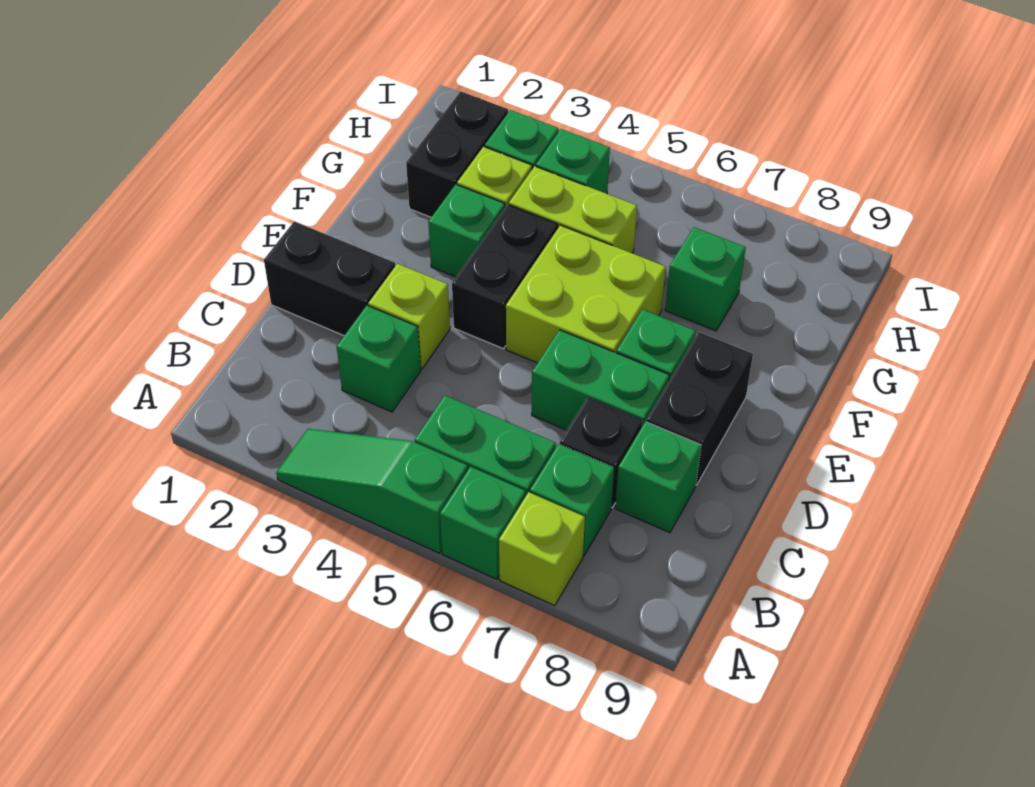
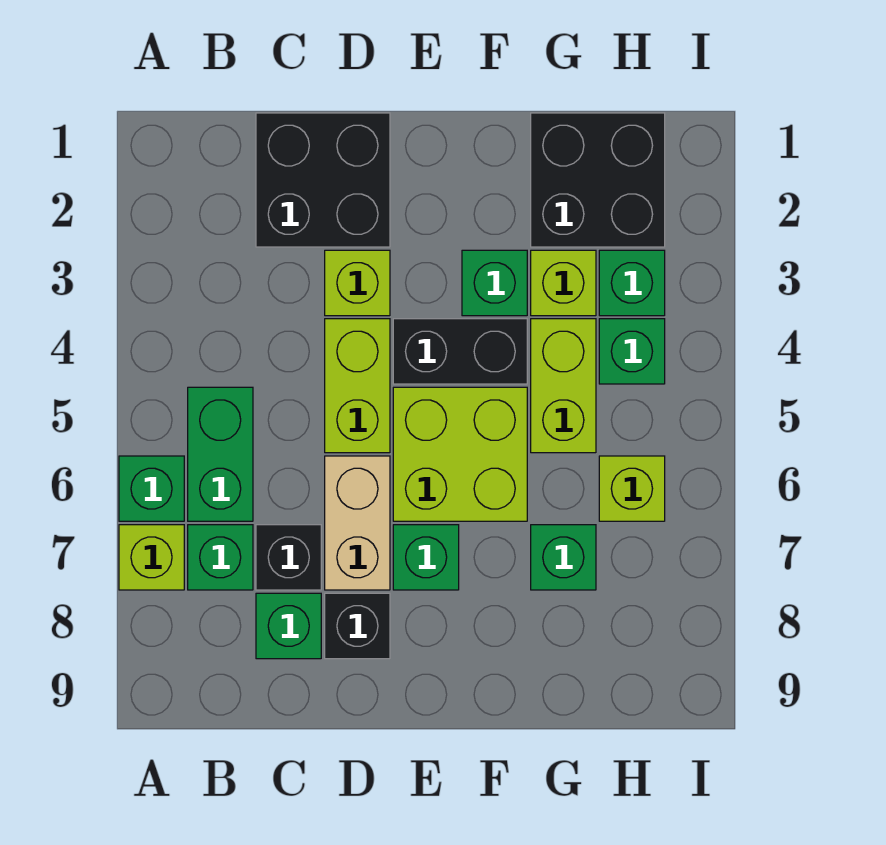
green slope A3:A5 level 1 top 5 -> none
green brick C3 level 1 -> none
black brick D1:D2 level 1 -> black brick C1:D2 level 1
none -> lime brick D4:D5 level 1
green brick D6:D7 level 1 -> tan brick D6:D7 level 1
black brick D8:E8 level 1 -> black brick D8 level 1
black brick G2:H2 level 1 -> black brick G1:H2 level 1
none -> lime brick H6 level 1

